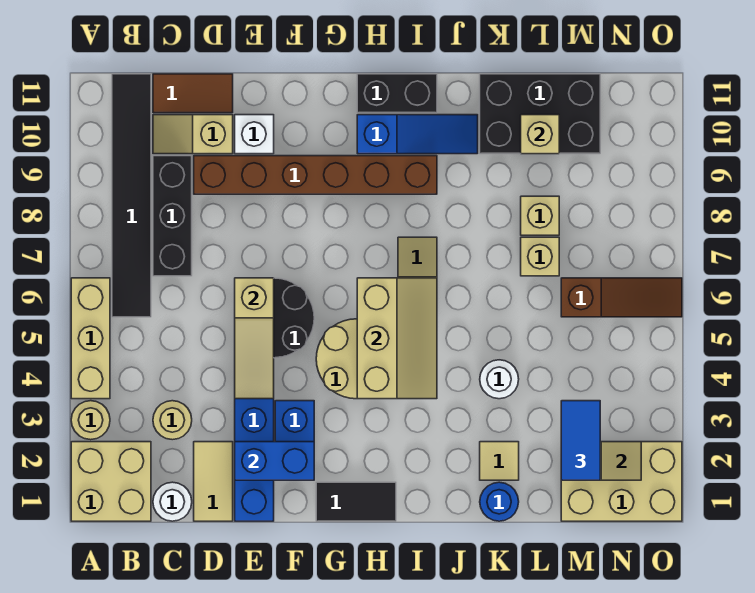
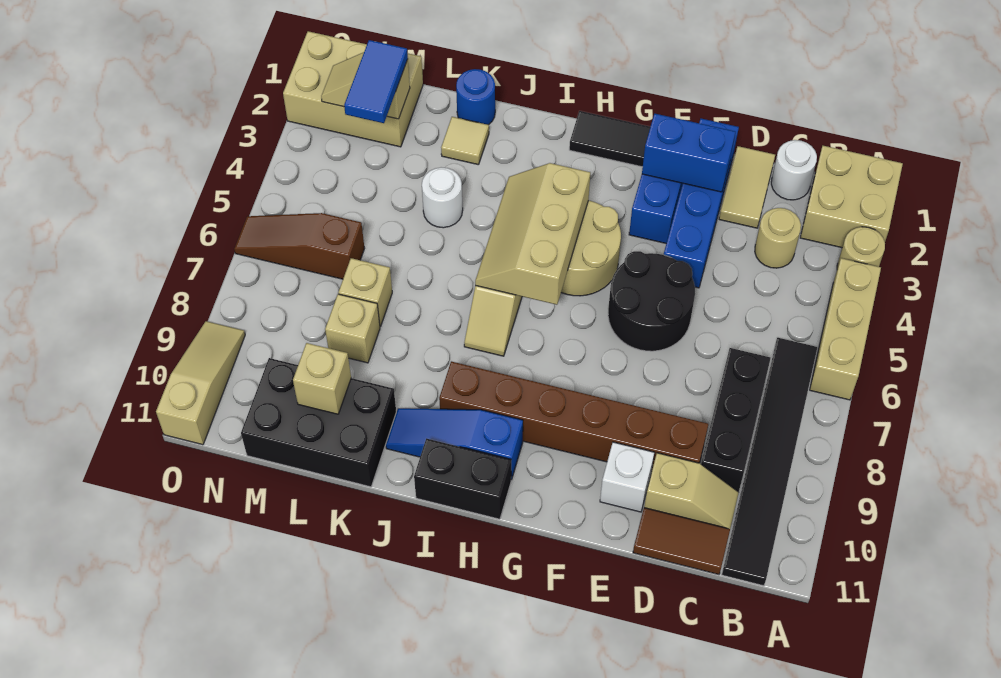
tan slope E4:E6 level 2 top 6 -> tan slope O9:O11 level 1 top 11

